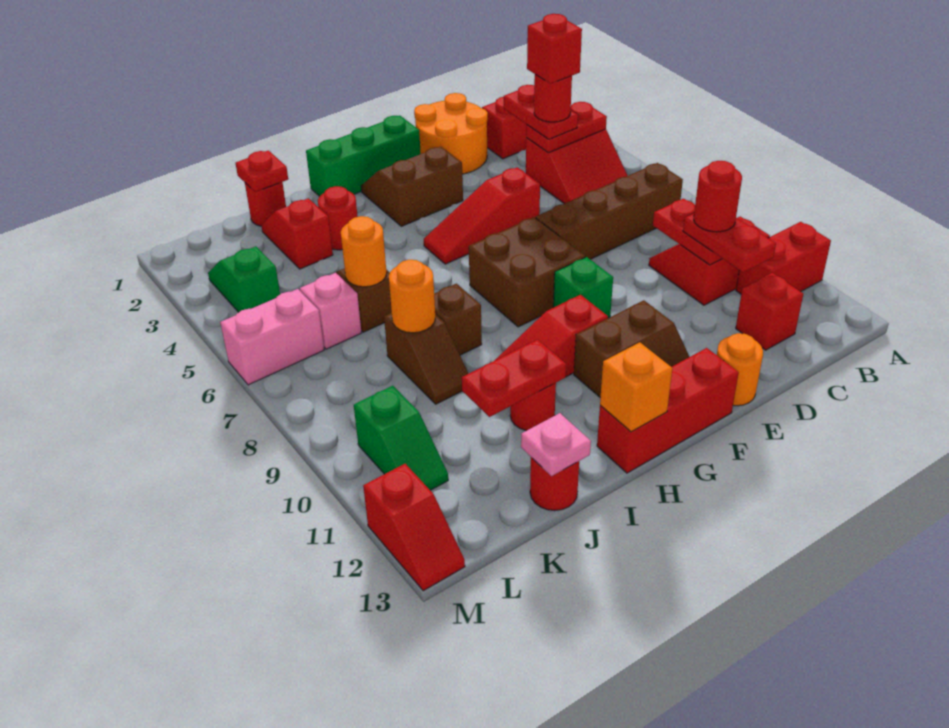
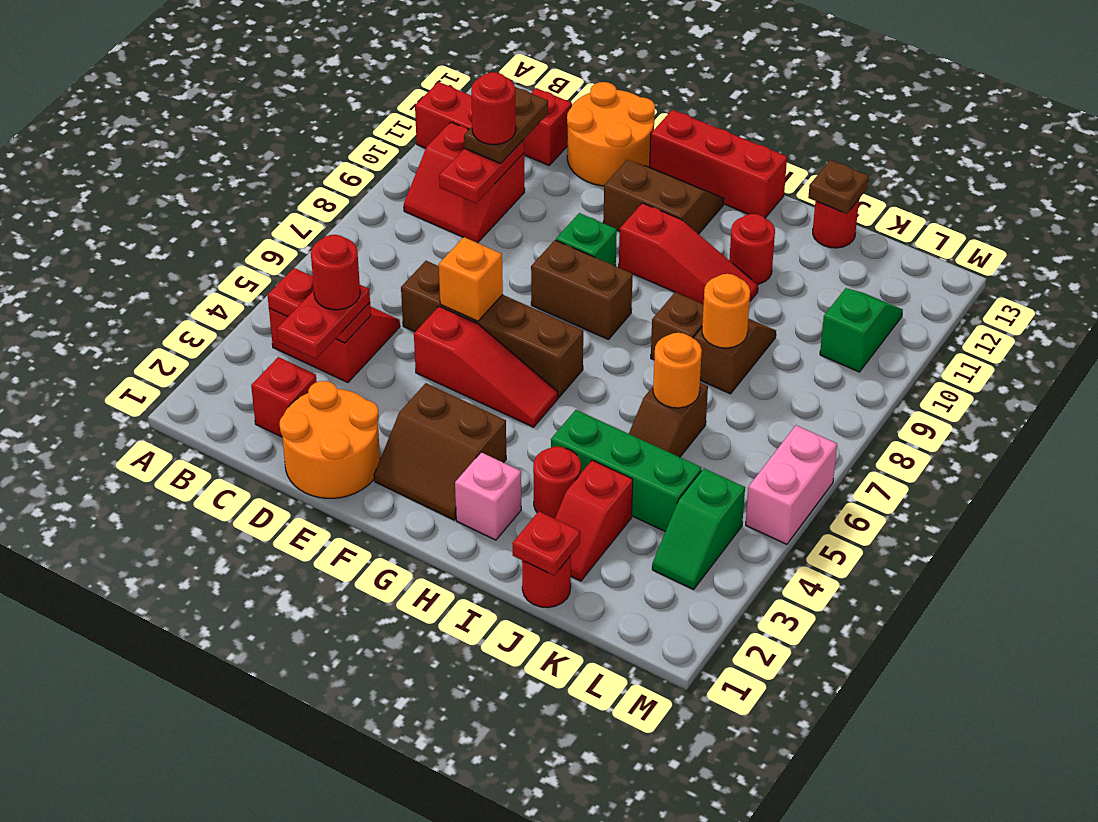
brown brick B7:E7 level 1 -> brown brick D6:G6 level 1
red brick C4 level 5 -> none
red plate C10:C11 level 3 -> brown plate C10:C11 level 3
orange round brick E13 level 1 -> orange round brick D12:E13 level 1
green brick F1:H1 level 1 -> green brick I4:K4 level 1
brown brick F7:G8 level 1 -> brown brick F8:G8 level 1
orange brick H13 level 2 -> orange brick E6 level 2
red plate I11:J11 level 2 -> none
pink plate J13 level 2 -> brown plate J13 level 2
pink brick K6 level 1 -> pink brick H2 level 1
pink brick L6:M6 level 1 -> pink brick M5:M6 level 1
red slope M12:M13 level 1 top 12 -> none

